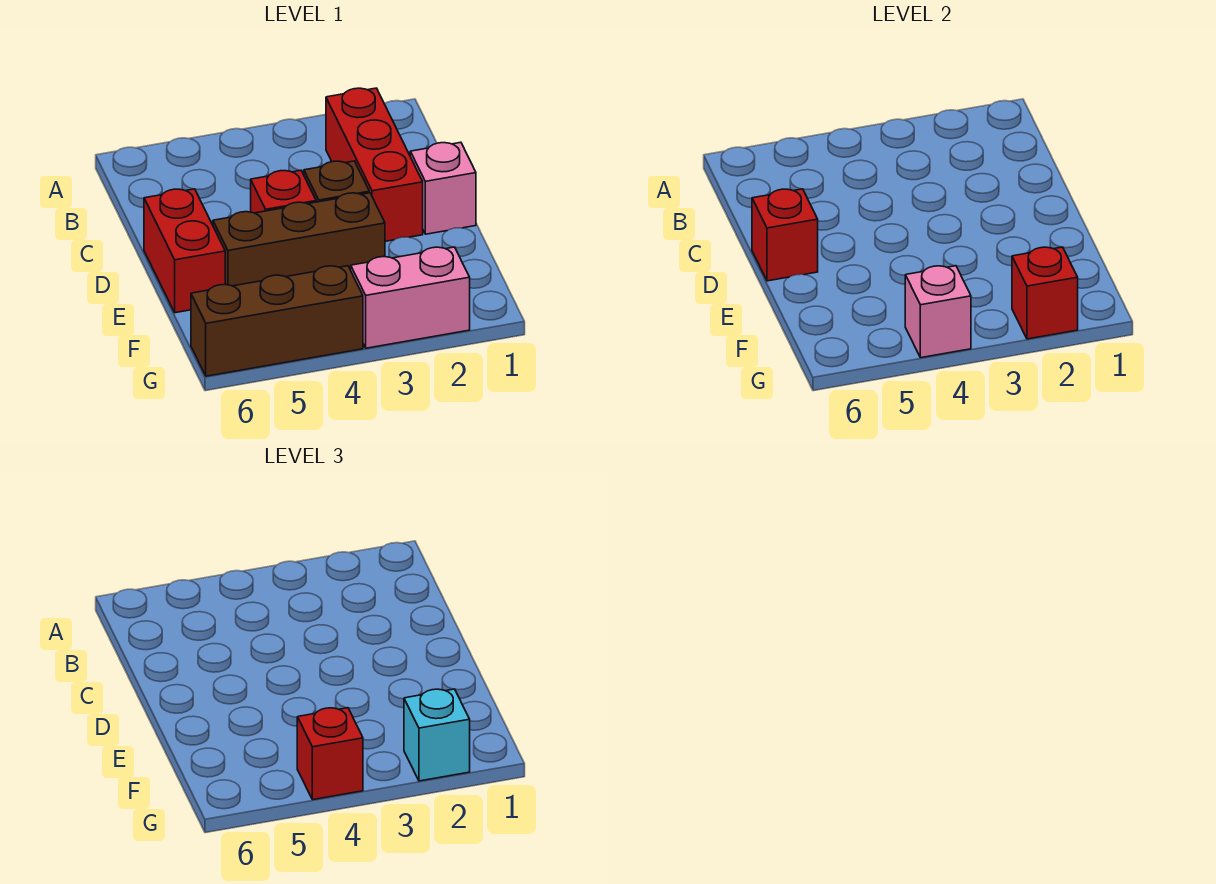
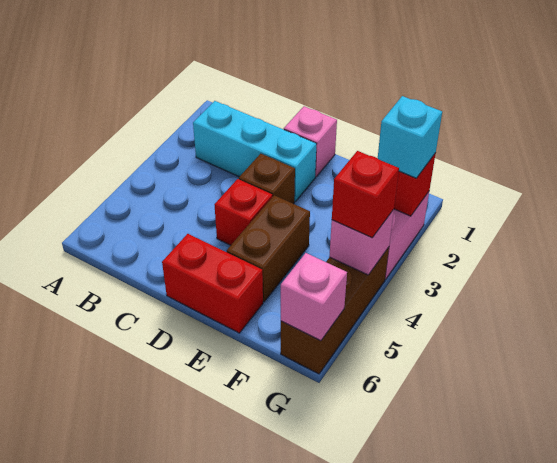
red brick B2:D2 level 1 -> cyan brick B2:D2 level 1
red brick D6 level 2 -> none
brown brick E3:E5 level 1 -> brown brick E4:E5 level 1
none -> pink brick G6 level 2

